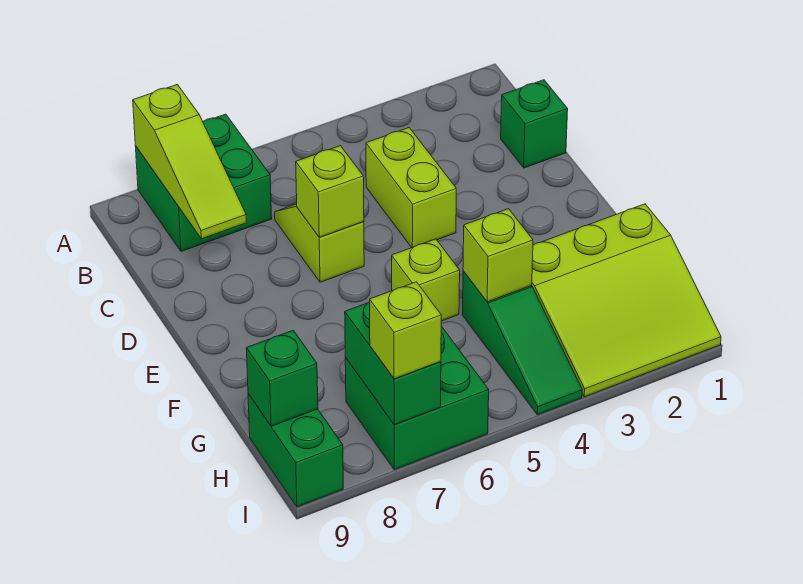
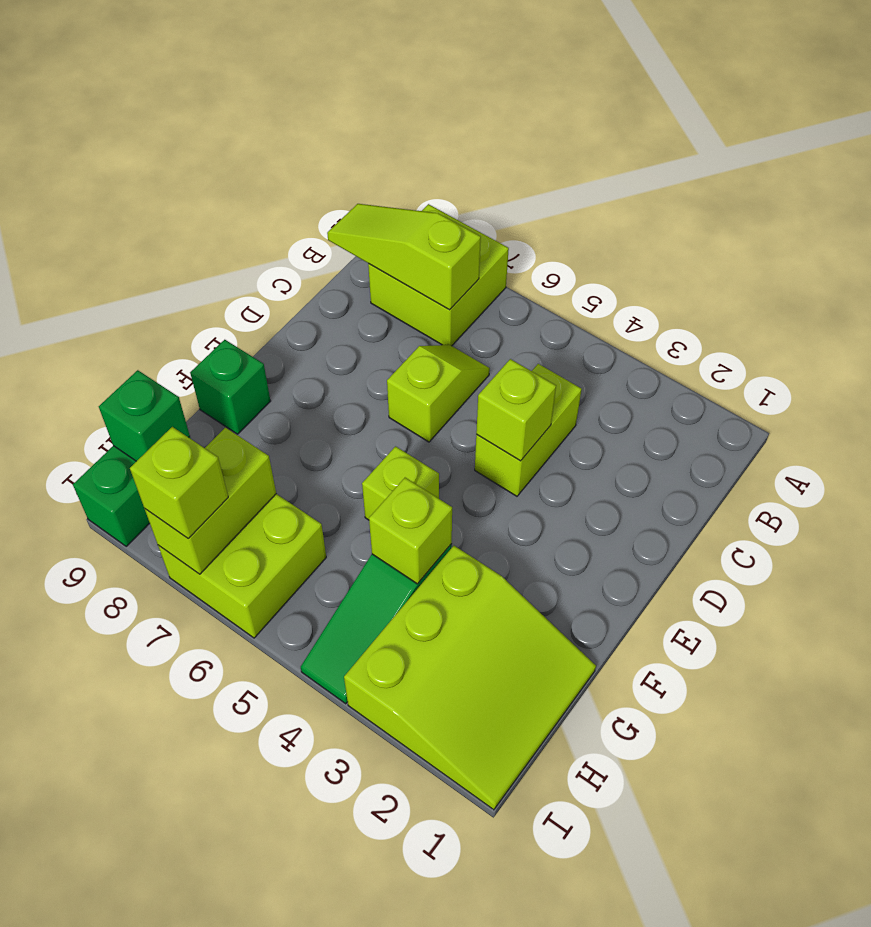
green brick A7:B8 level 1 -> lime brick A7:B8 level 1
lime slope A8:C8 level 2 top A -> lime slope B7:B9 level 2 top 7
green brick C1 level 1 -> green brick F9 level 1
lime brick D6 level 2 -> lime brick D4 level 2
lime slope G1:I3 level 1 top G -> lime slope G1:I3 level 1 top 3
green brick H6:I7 level 1 -> lime brick H6:I7 level 1
green brick H7:I7 level 2 -> lime brick H7:I7 level 2

